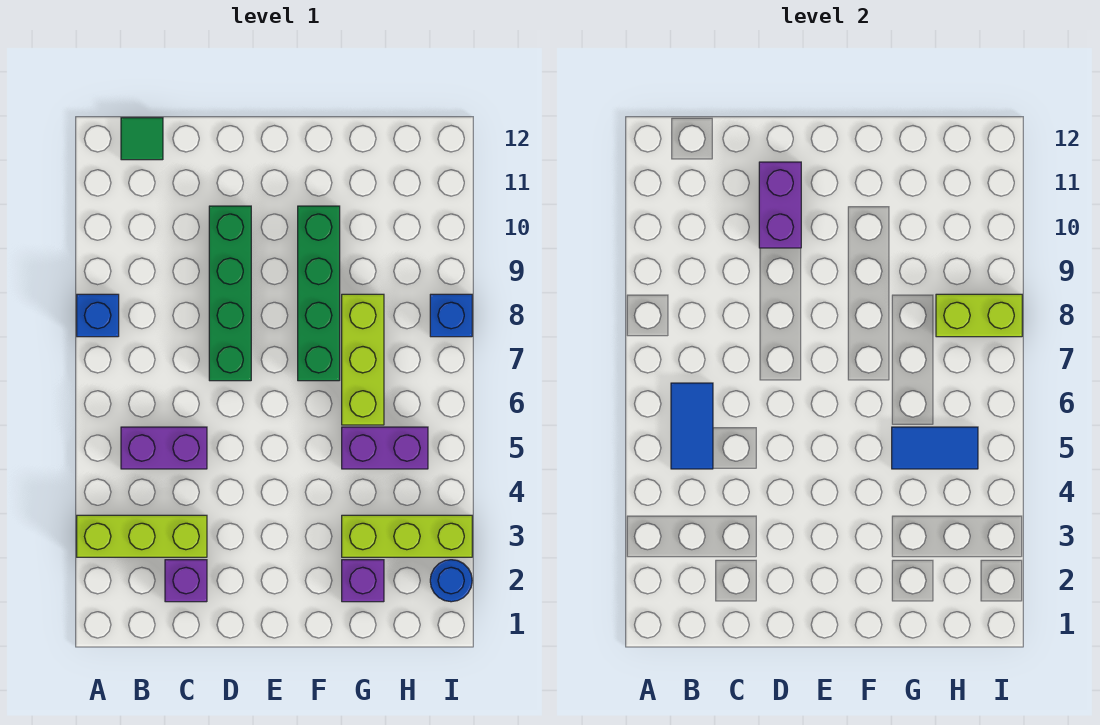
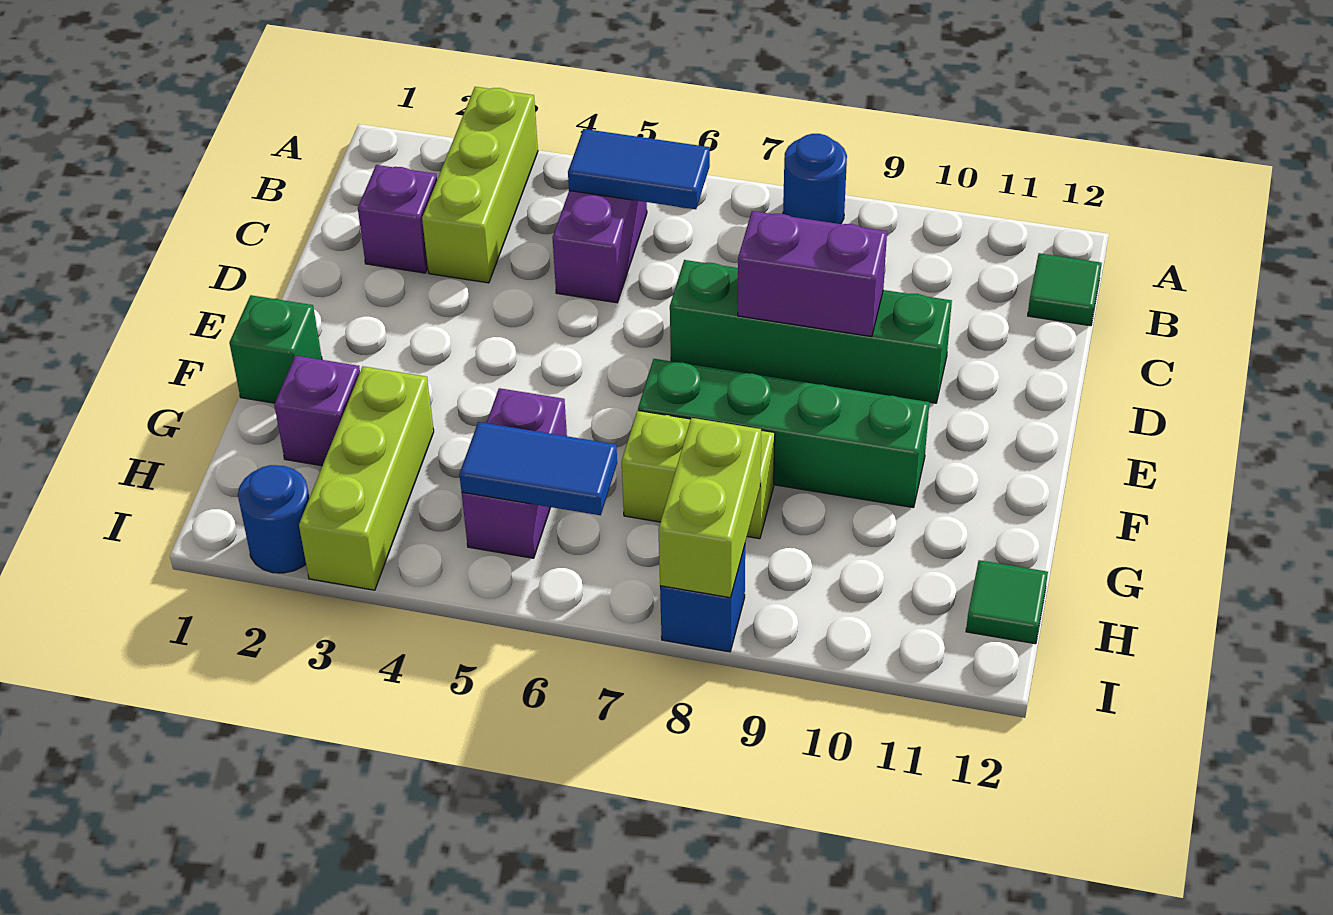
blue brick A8 level 1 -> blue round brick A8 level 1
purple brick D10:D11 level 2 -> purple brick D8:D9 level 2
none -> green brick F1 level 1
blue tile G5:H5 level 2 -> blue tile H5:H6 level 2
lime brick G6:G8 level 1 -> lime brick G7:G8 level 1
none -> green tile H12 level 1

